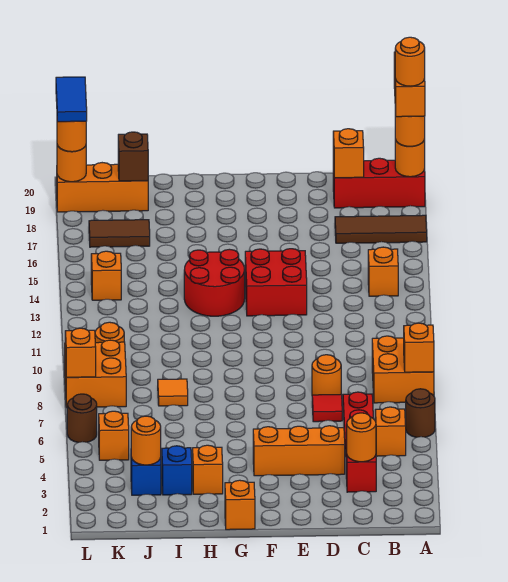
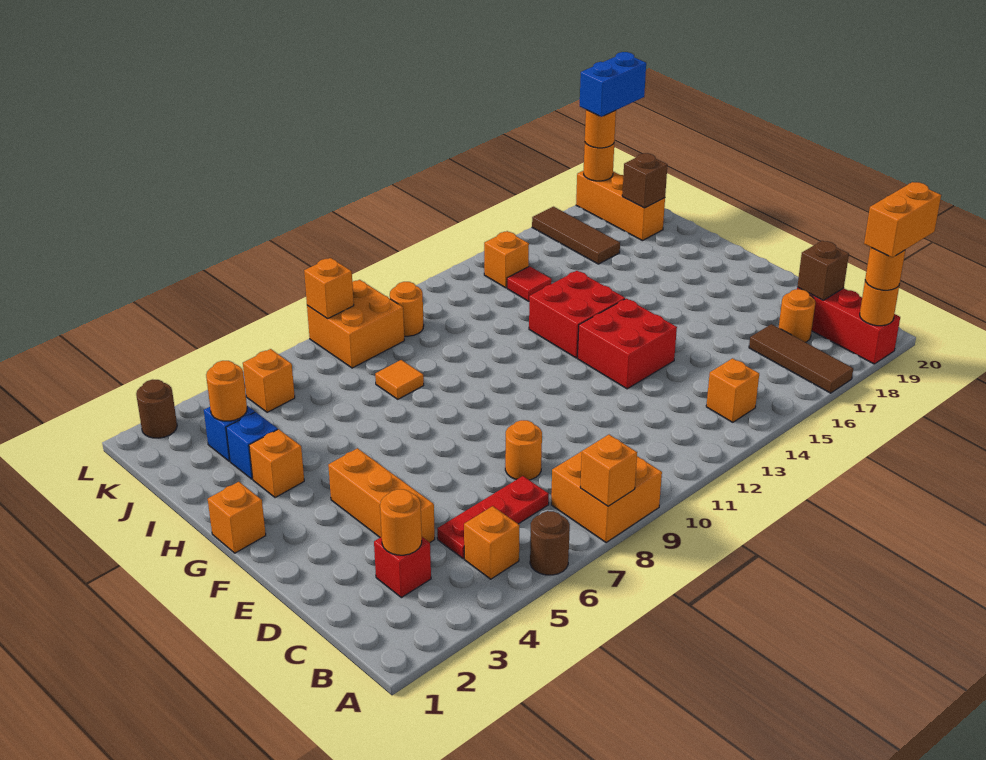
orange round brick A19 level 5 -> orange round brick C18 level 1
orange brick C19 level 2 -> brown brick C19 level 2
red tile D7 level 1 -> red tile J14 level 1
red round brick G13:H14 level 1 -> red brick G13:H14 level 1
brown tile J17:K17 level 1 -> brown tile J17:L17 level 1
brown round brick L6 level 1 -> brown round brick L2 level 1
blue tile L19:L20 level 4 -> blue brick L19:L20 level 4

